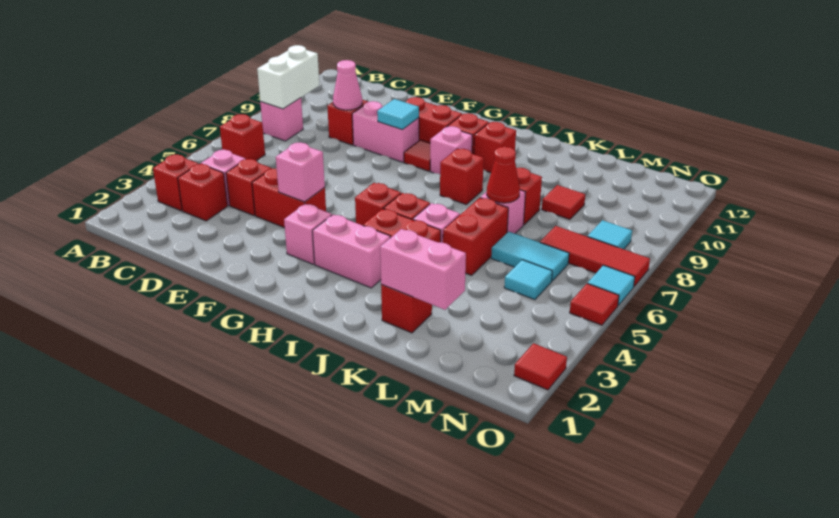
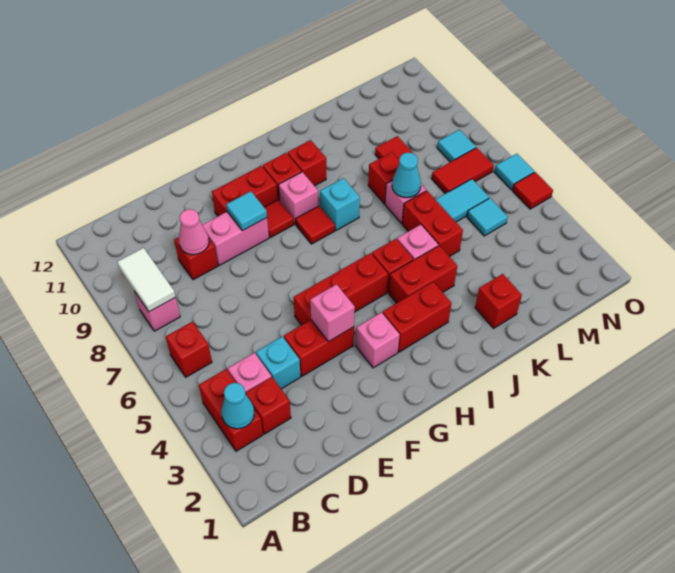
red brick B3 level 1 -> red brick B3:B4 level 1
none -> cyan cone B3 level 2
white brick B8:B9 level 2 -> white tile B8:B9 level 2
red brick D4 level 1 -> cyan brick D4 level 1
pink brick H3:I3 level 1 -> red brick H3:I3 level 1
red brick H5 level 1 -> red brick F5:H5 level 1
red brick I8 level 1 -> cyan brick I8 level 1
pink brick K2:L2 level 2 -> none
red cone K7 level 2 -> cyan cone K7 level 2
red tile M7:O7 level 1 -> red tile M7:N7 level 1
red tile O2 level 1 -> red tile H8 level 1

